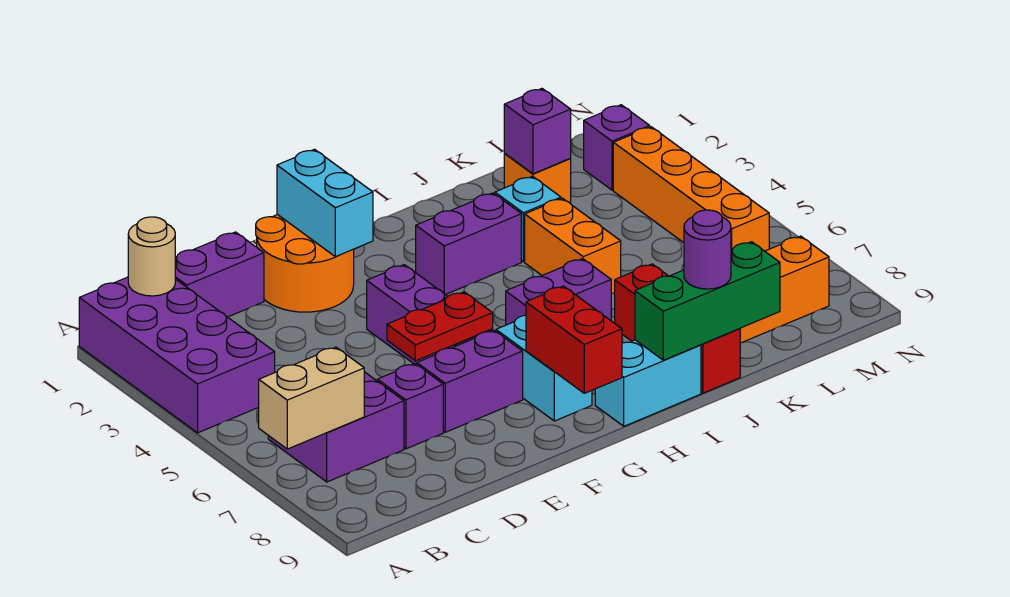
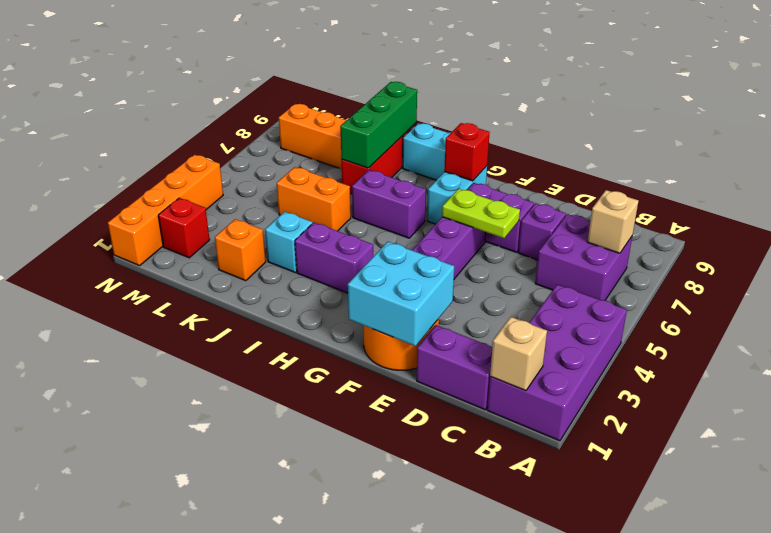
tan brick A7:B7 level 2 -> tan brick B7 level 2
tan round brick B1 level 2 -> tan brick B1 level 2
red plate E6:F6 level 2 -> lime plate E6:F6 level 2
cyan brick F1:F2 level 2 -> cyan brick E1:F2 level 2
red brick G8:G9 level 2 -> red brick G8 level 2
green brick I9:K9 level 2 -> green brick J7:J9 level 2
orange brick J4:J5 level 1 -> orange brick J5:K5 level 1
purple round brick J9 level 3 -> none
purple brick K2 level 2 -> none
purple brick M2 level 1 -> red brick M2 level 1
orange brick M3:M6 level 1 -> orange brick N1:N4 level 1

